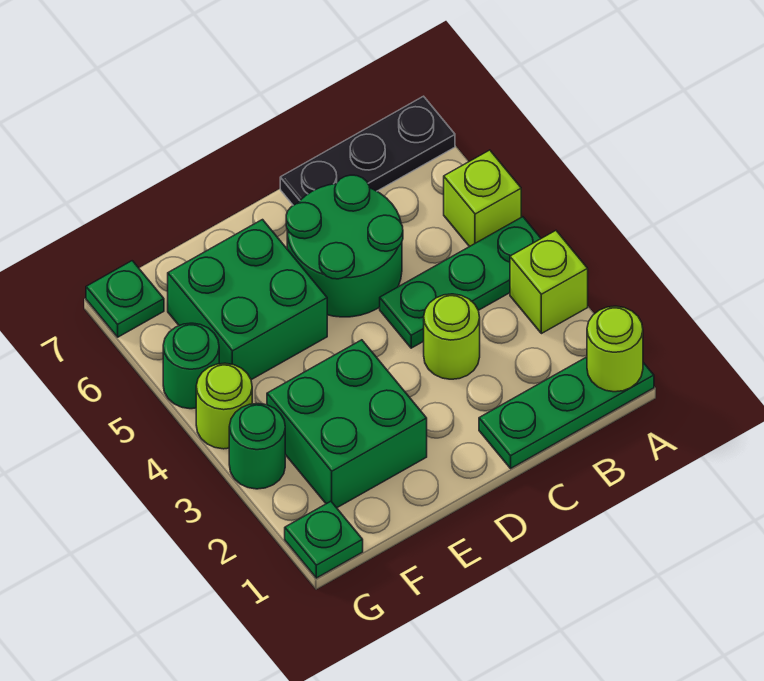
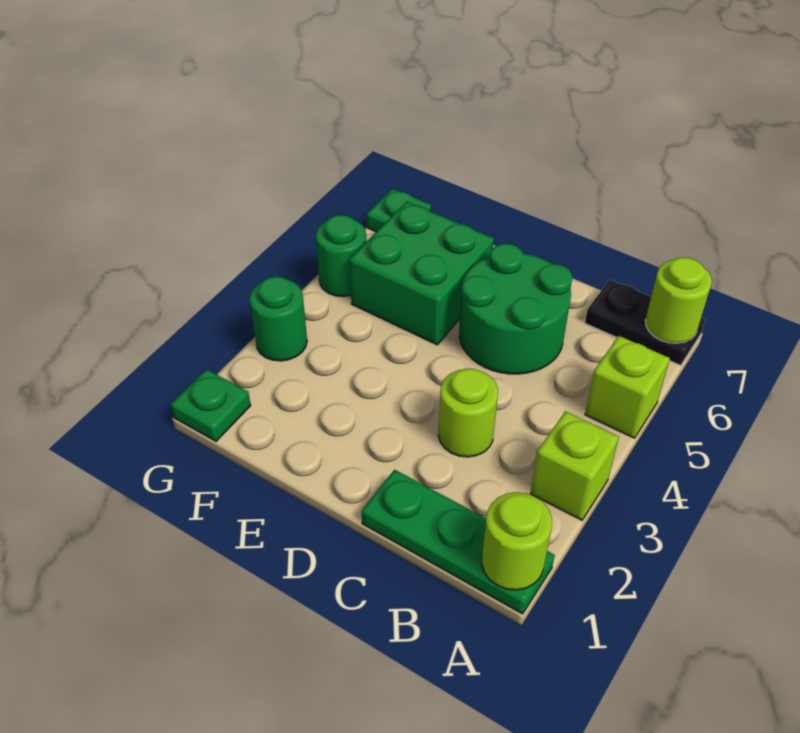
green plate A4:C4 level 1 -> none
black plate A7:C7 level 1 -> black plate A7:B7 level 1
green brick E2:F3 level 1 -> none
lime round brick G4 level 1 -> lime round brick A7 level 2

